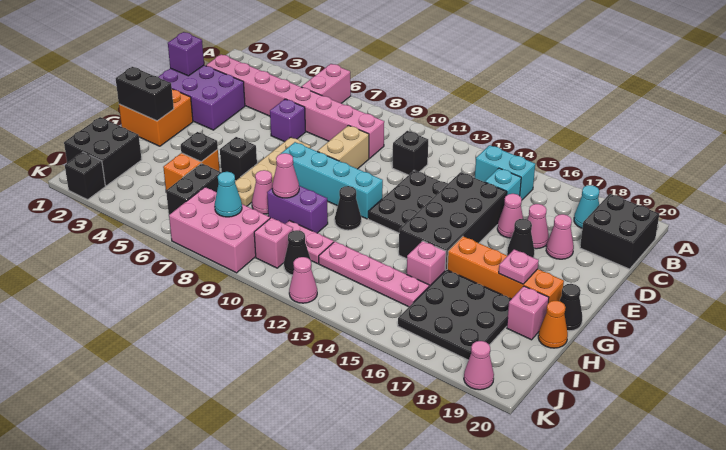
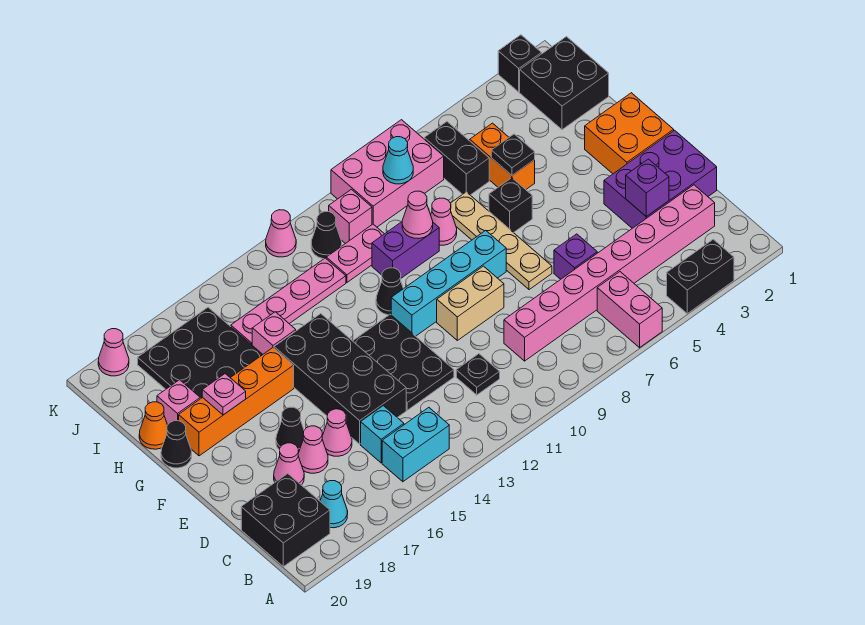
black brick C11 level 1 -> black plate C11 level 1
purple brick D1 level 2 -> purple brick D3 level 2
tan brick D9:E9 level 1 -> tan brick E9:E10 level 1
black brick G1:G2 level 2 -> black brick A3:A4 level 1

